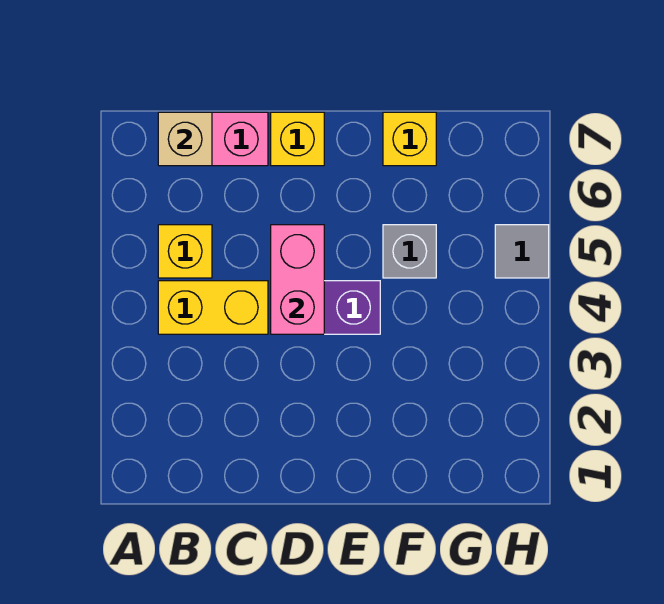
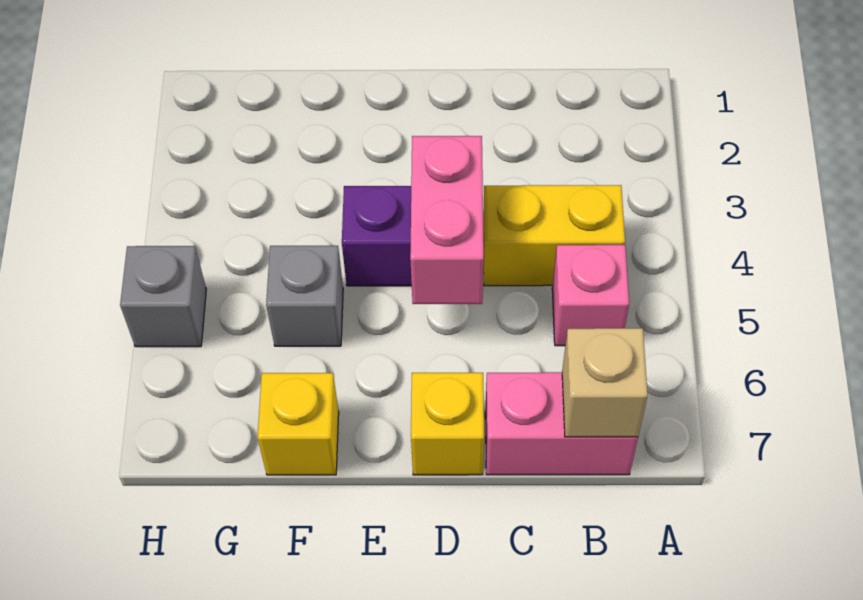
yellow brick B5 level 1 -> pink brick B5 level 1
grey tile H5 level 1 -> grey brick H5 level 1

